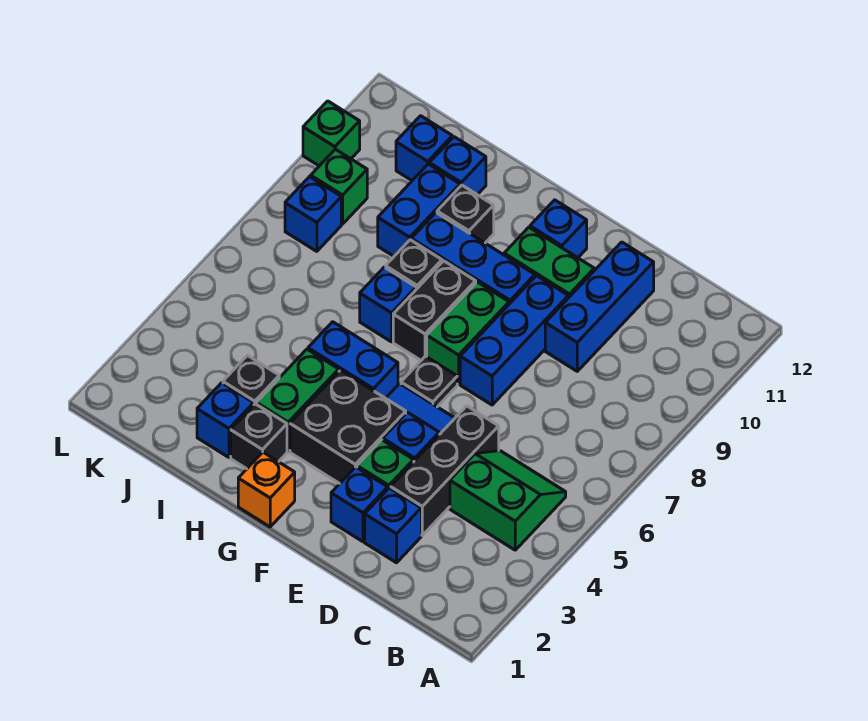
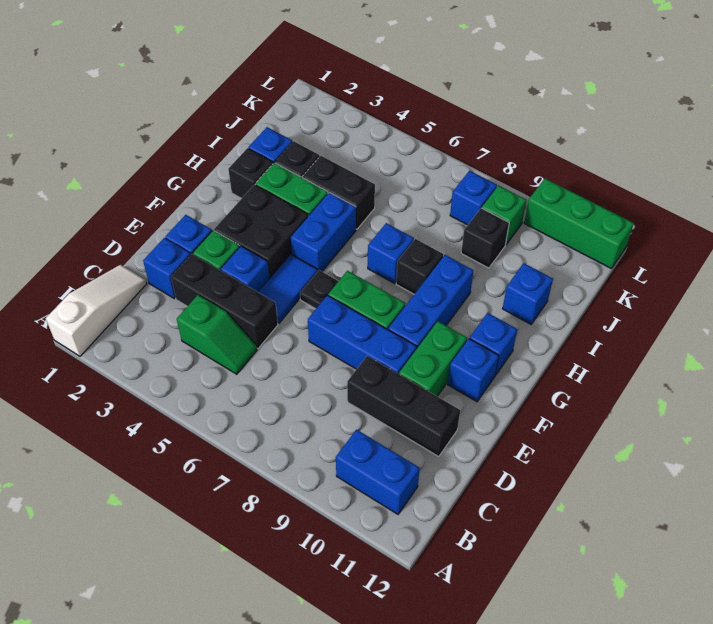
none -> white slope A1:C1 level 1 top A
green slope B4:C5 level 1 top 4 -> green slope C4:C5 level 1 top 4
blue brick D9:D11 level 1 -> black brick D9:D11 level 1
orange brick G1 level 1 -> none
black brick G7:G8 level 1 -> black brick I4:I5 level 1
black brick H10 level 1 -> black brick J9 level 1
blue brick I9:I10 level 1 -> blue brick B10:B11 level 1
blue brick J11 level 1 -> blue brick G11 level 1
green brick L10 level 1 -> green brick L10:L12 level 1

